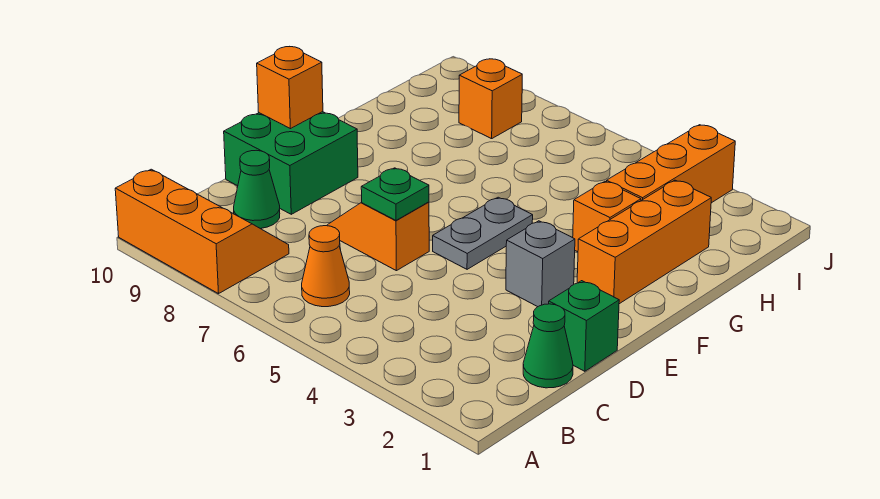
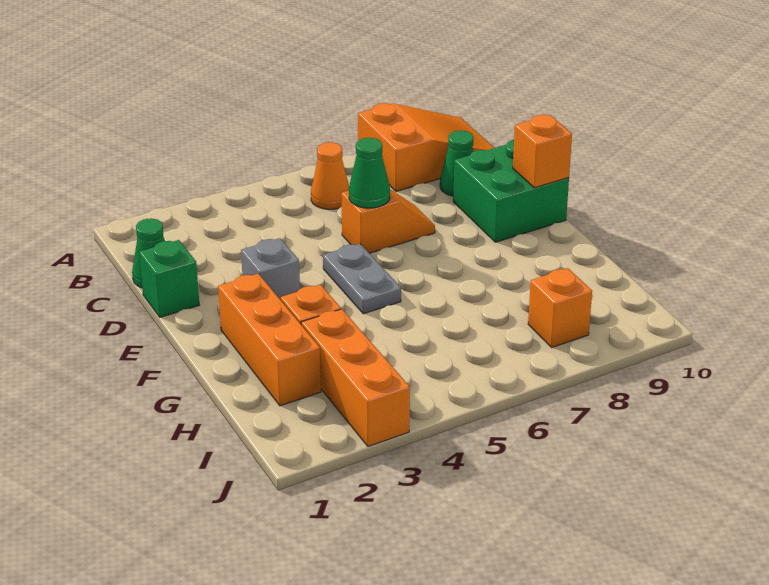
orange slope A8:B10 level 1 top A -> orange slope A8:B10 level 1 top 8
green plate D6 level 2 -> green cone D6 level 2

